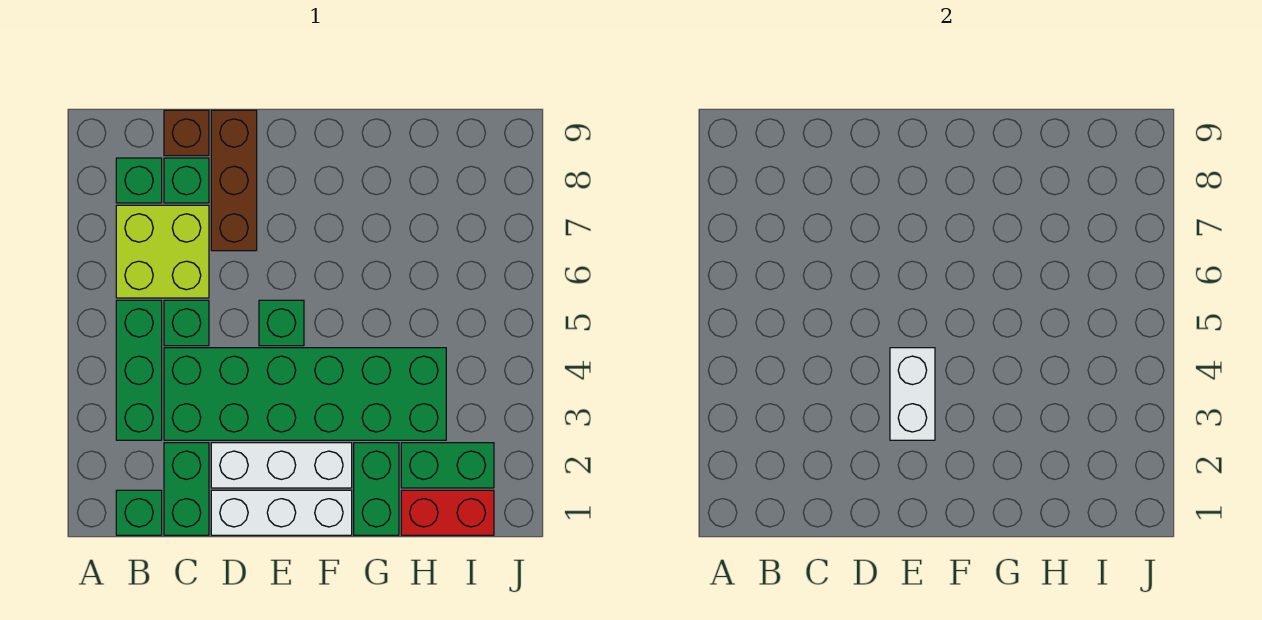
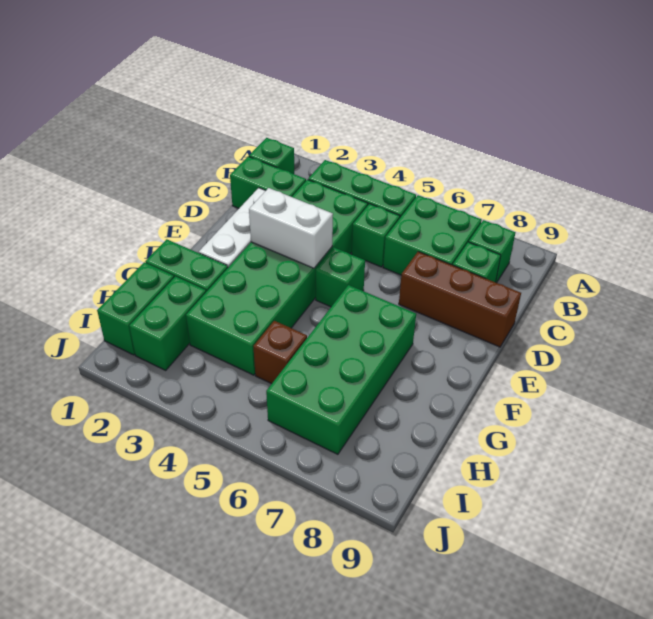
lime brick B6:C7 level 1 -> green brick B6:C7 level 1
brown brick C9 level 1 -> brown brick H5 level 1
white brick D1:F1 level 1 -> none
none -> green brick F6:I7 level 1
red brick H1:I1 level 1 -> green brick H1:I1 level 1

